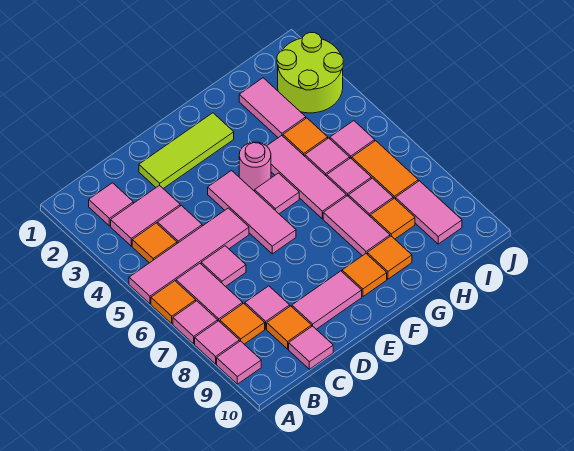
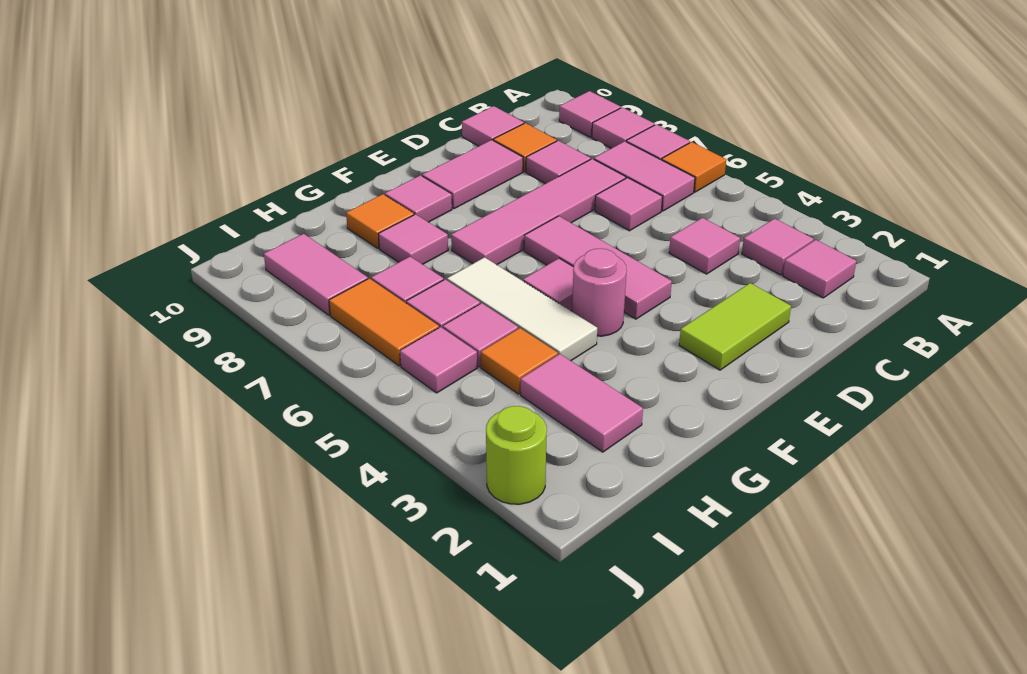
pink tile A5:D5 level 1 -> pink tile C7:F7 level 1
pink tile B3:C3 level 1 -> pink tile B3 level 1
orange tile B4 level 1 -> none
orange tile B8 level 1 -> none
lime tile D2:F2 level 1 -> lime tile D2:E2 level 1
orange tile F9 level 1 -> pink tile F9 level 1
pink tile G4:G6 level 1 -> white tile G4:G6 level 1
pink tile G7:G8 level 1 -> pink tile G8 level 1
orange tile H8 level 1 -> none
lime round brick I2:J3 level 1 -> lime round brick J2 level 1

